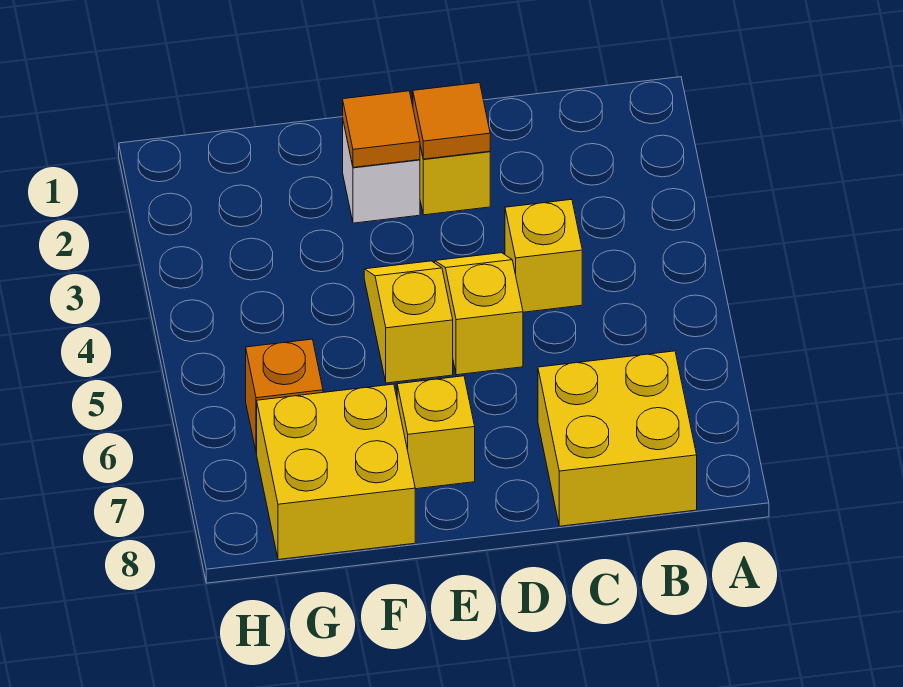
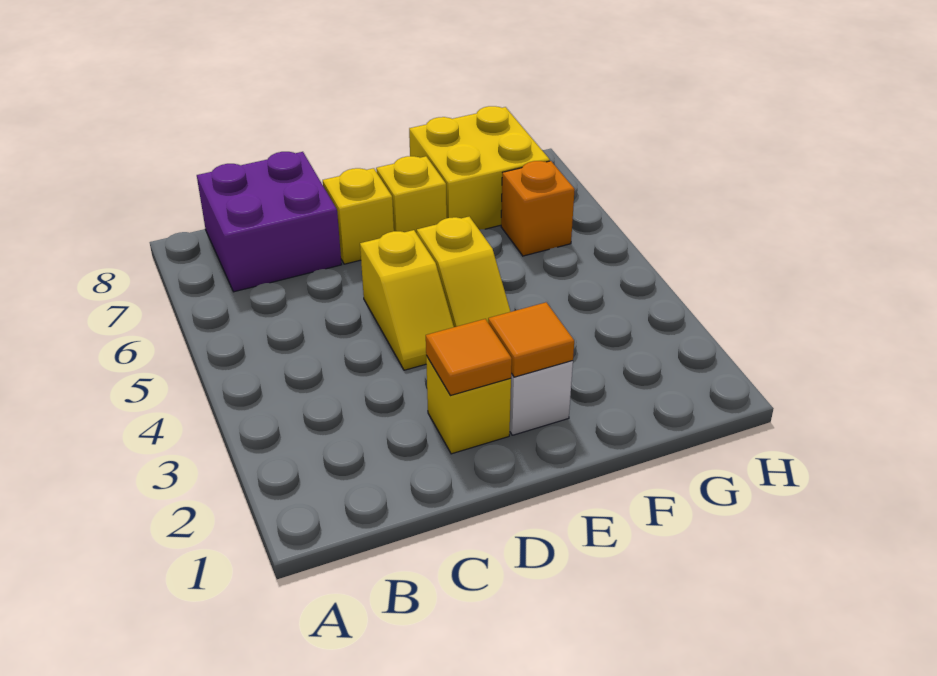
yellow brick B7:C8 level 1 -> purple brick B7:C8 level 1
yellow brick C4 level 1 -> yellow brick D7 level 1

